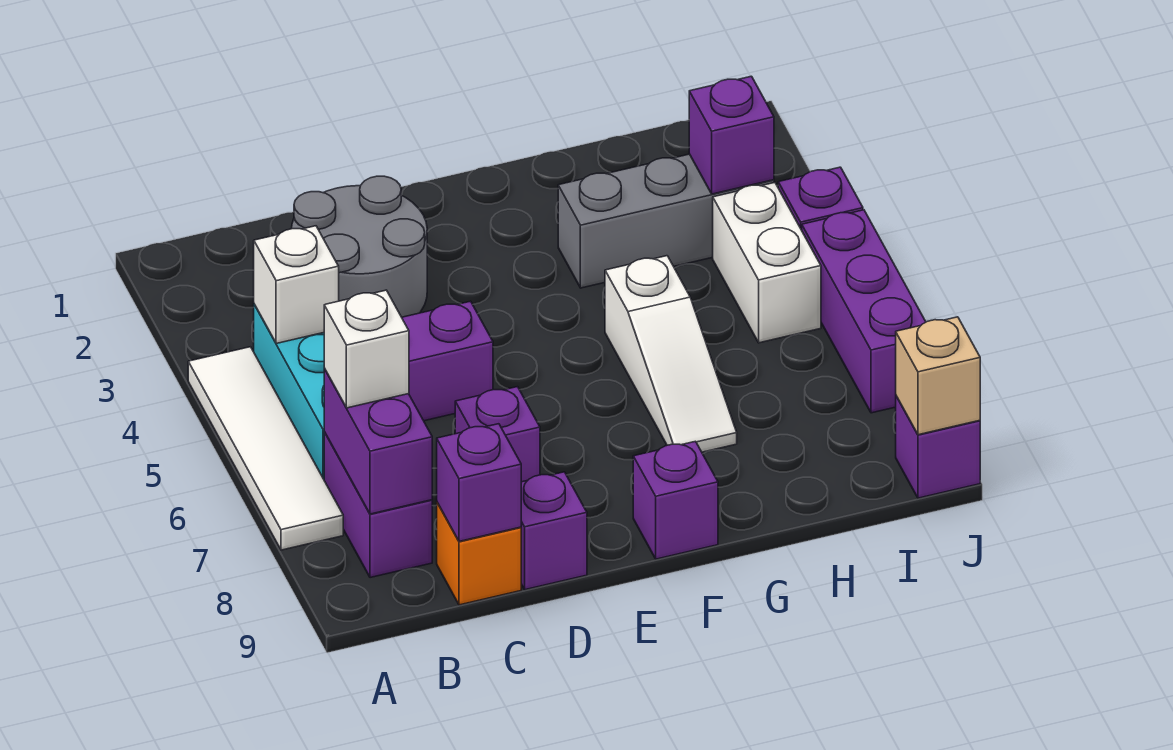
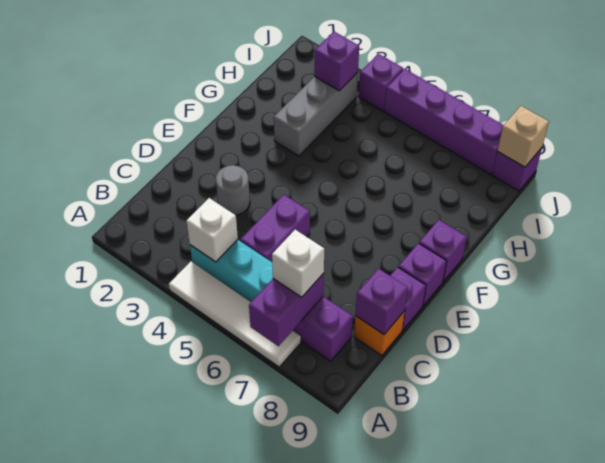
purple brick B7:B8 level 2 -> purple brick A7:B7 level 2
grey round brick C2:D3 level 1 -> grey round brick D3 level 1
purple brick D7 level 1 -> purple brick E9 level 1
white slope G5:G7 level 1 top 5 -> none
white brick I4:I5 level 1 -> none
purple brick J5:J7 level 1 -> purple brick J5:J8 level 1

